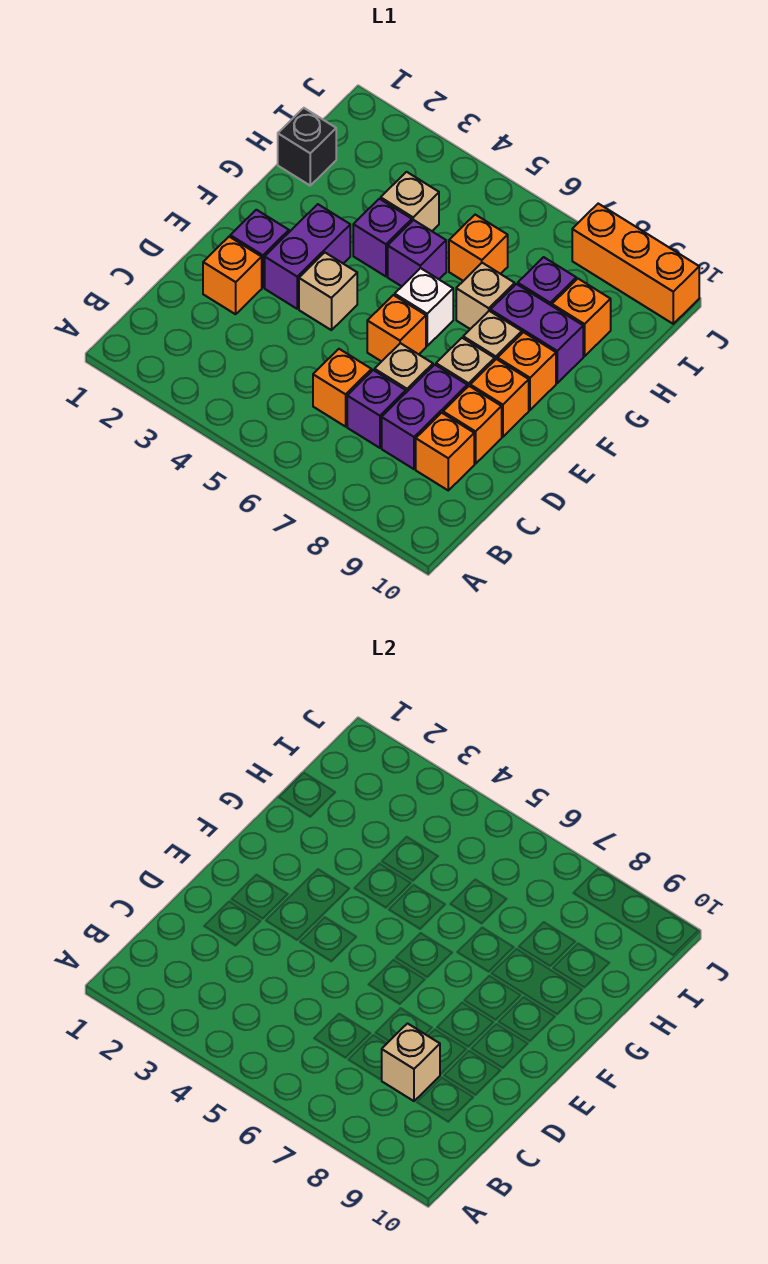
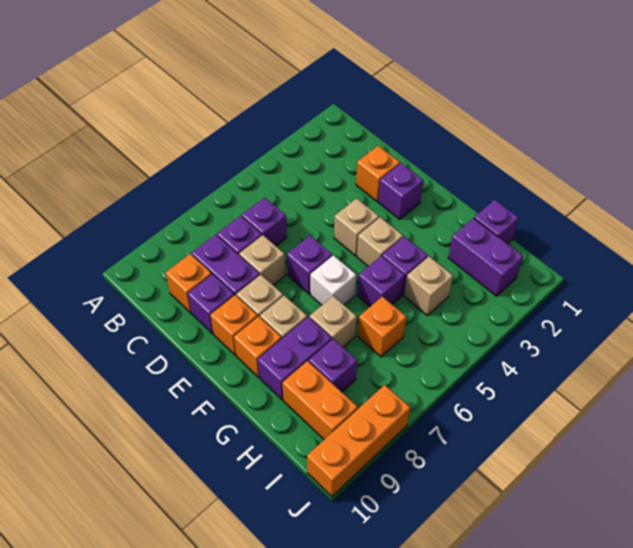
orange brick C6 level 1 -> purple brick C6 level 1
tan brick C8 level 2 -> tan brick F4 level 1
orange brick D9 level 1 -> purple brick D9 level 1
purple brick E3:F3 level 1 -> purple brick H2:I2 level 1
orange brick E6 level 1 -> purple brick E6 level 1
black brick H1 level 1 -> purple brick H1 level 1
orange brick H9 level 1 -> orange brick H9:I9 level 1

